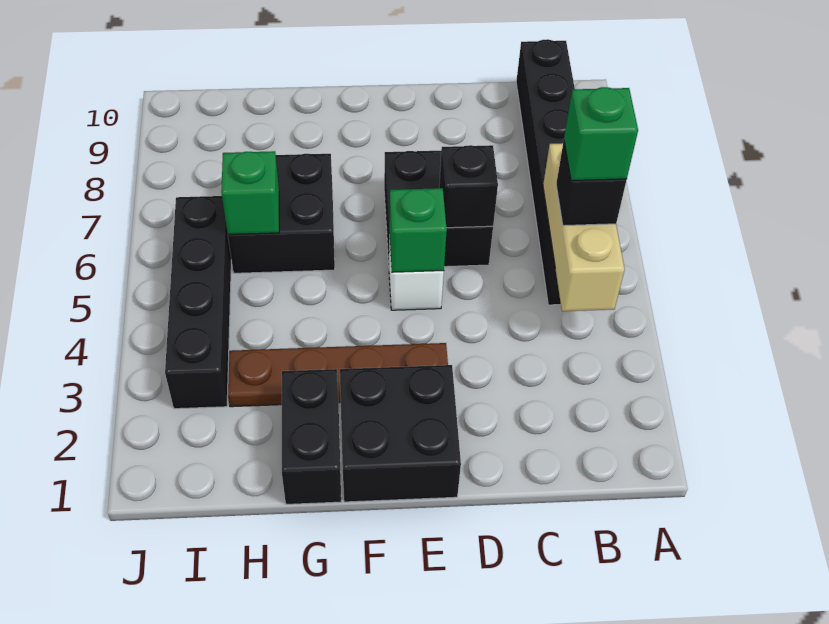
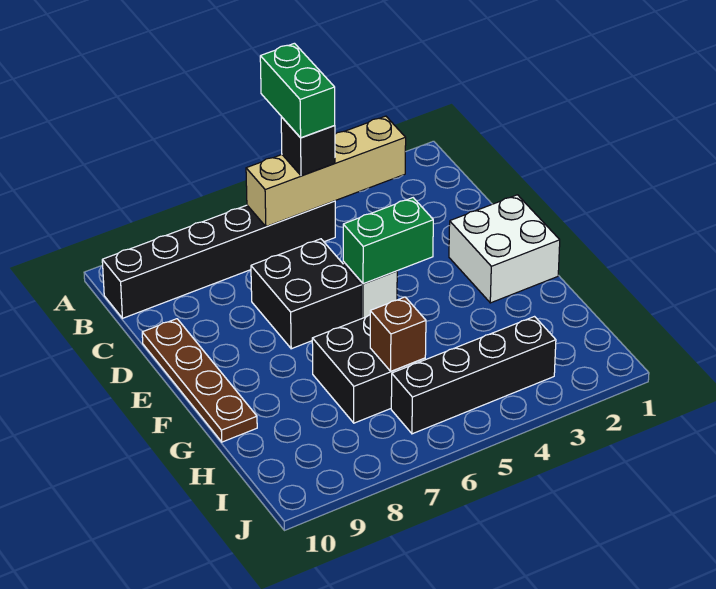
tan brick B4:B6 level 2 -> tan brick B3:B6 level 2
green brick B5 level 4 -> green brick A5:B5 level 4
black brick D6 level 2 -> none
black brick E1:F2 level 1 -> white brick E1:F2 level 1
brown plate E3:H3 level 1 -> brown plate D10:G10 level 1
green brick E5 level 2 -> green brick E4:E5 level 2
black brick G1:G2 level 1 -> none
green brick H6 level 2 -> brown brick H6 level 2

